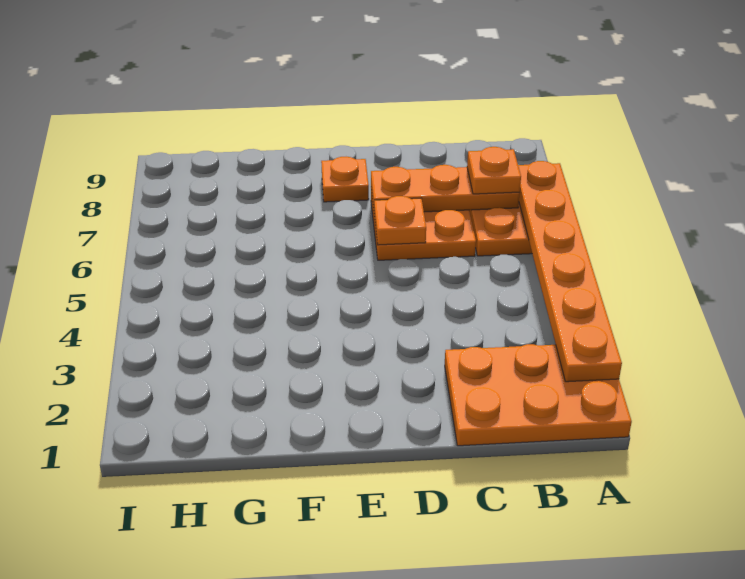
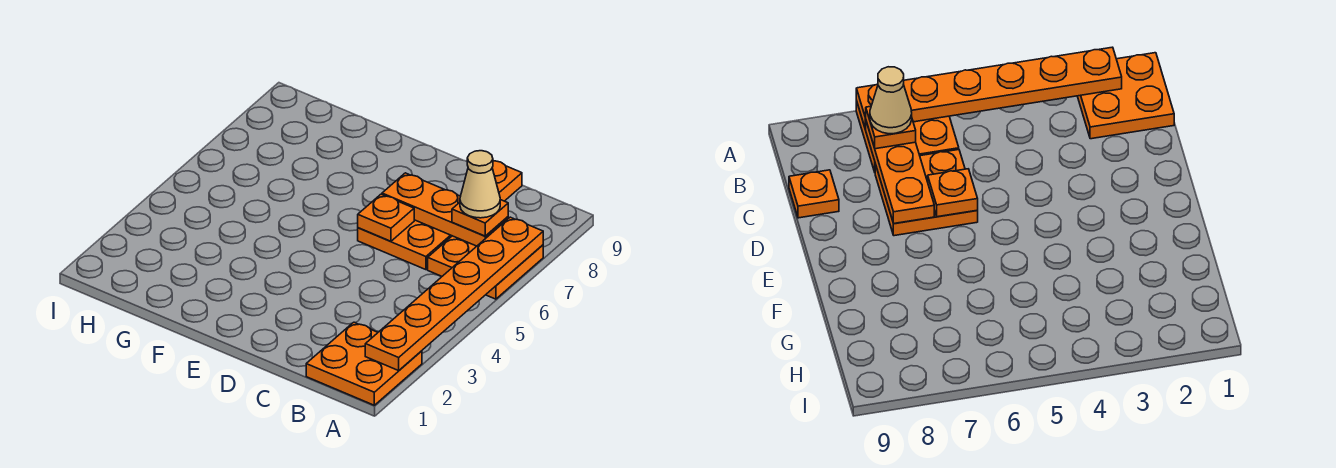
orange plate A1:C2 level 1 -> orange plate A1:B2 level 1
none -> tan cone B7 level 4
orange plate E8 level 1 -> orange plate C9 level 1

